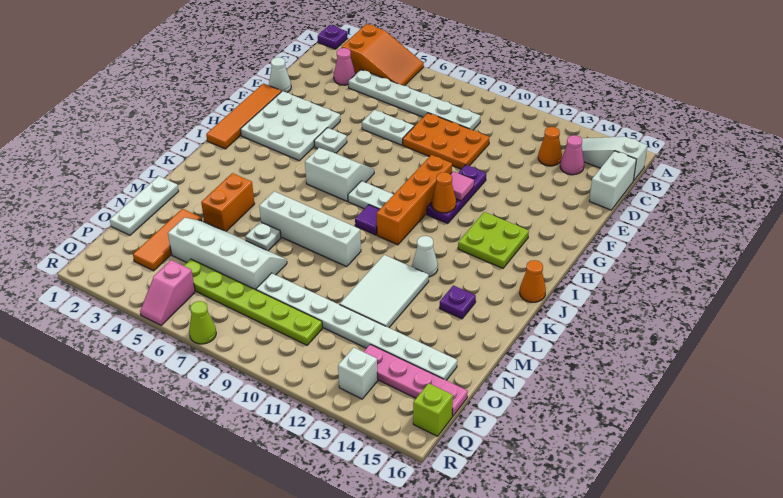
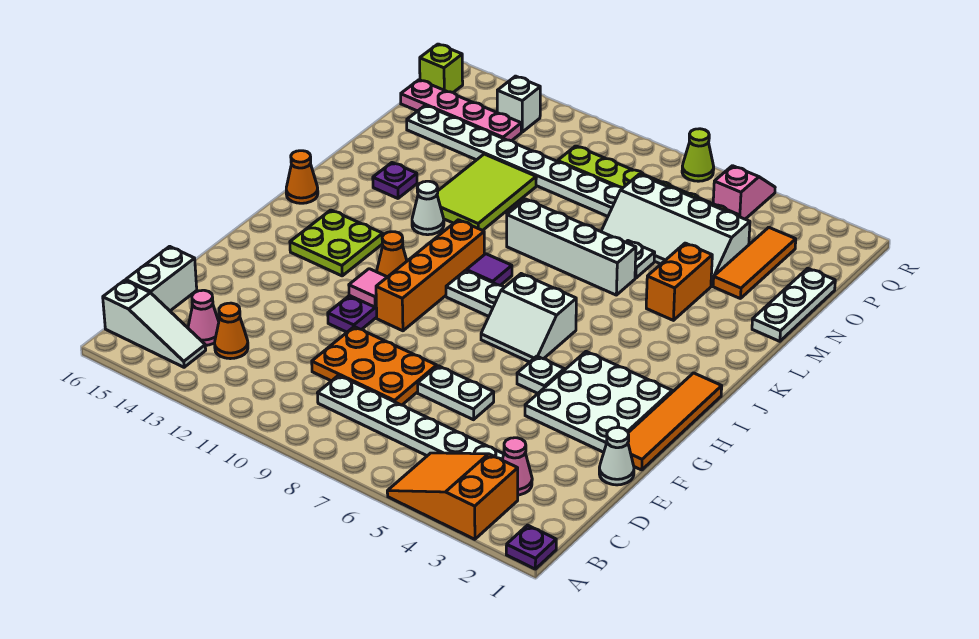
white tile L11:N12 level 1 -> lime tile L11:N12 level 1

